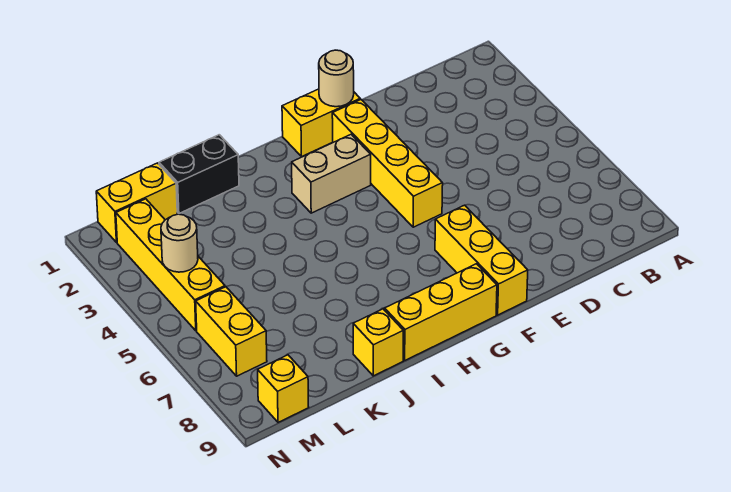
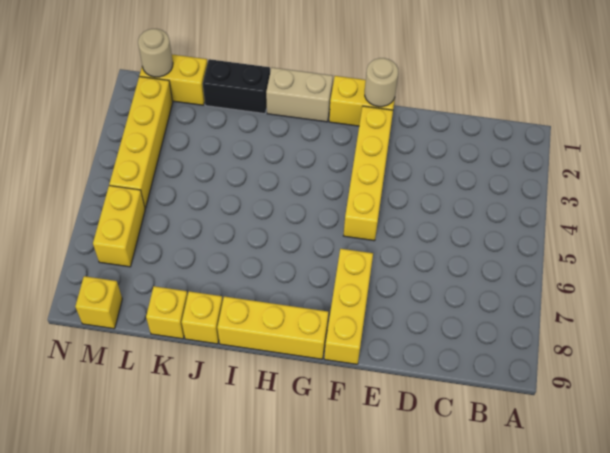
tan brick G3:H3 level 1 -> tan brick H1:I1 level 1
none -> yellow brick K9 level 1
tan round brick M4 level 2 -> tan round brick M1 level 2

